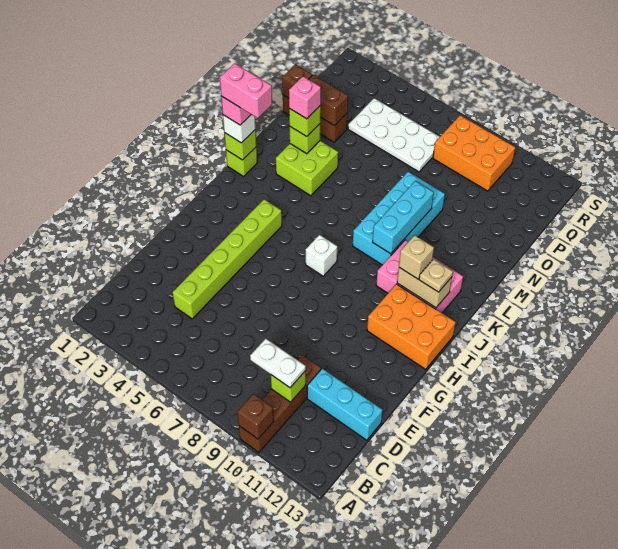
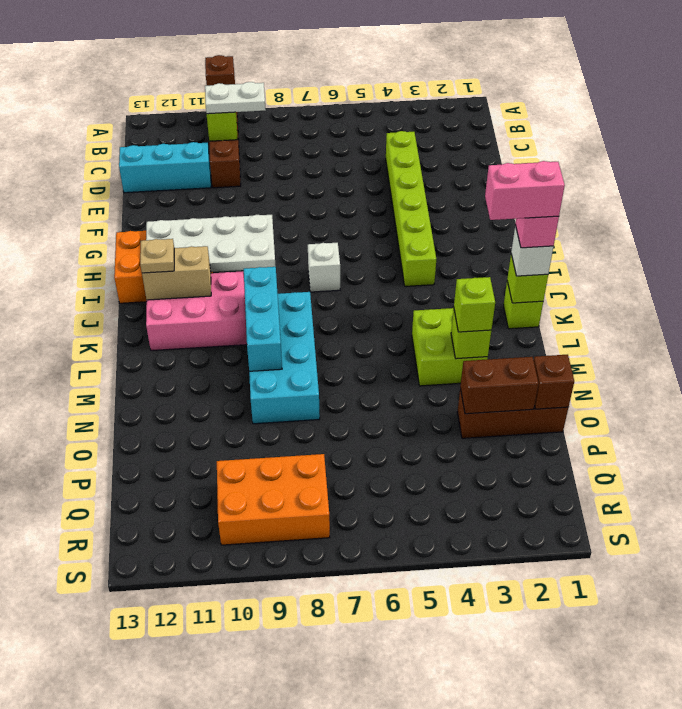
tan brick J11 level 3 -> none
pink brick M3 level 4 -> none
white plate P4:Q7 level 1 -> white plate H9:I12 level 2

